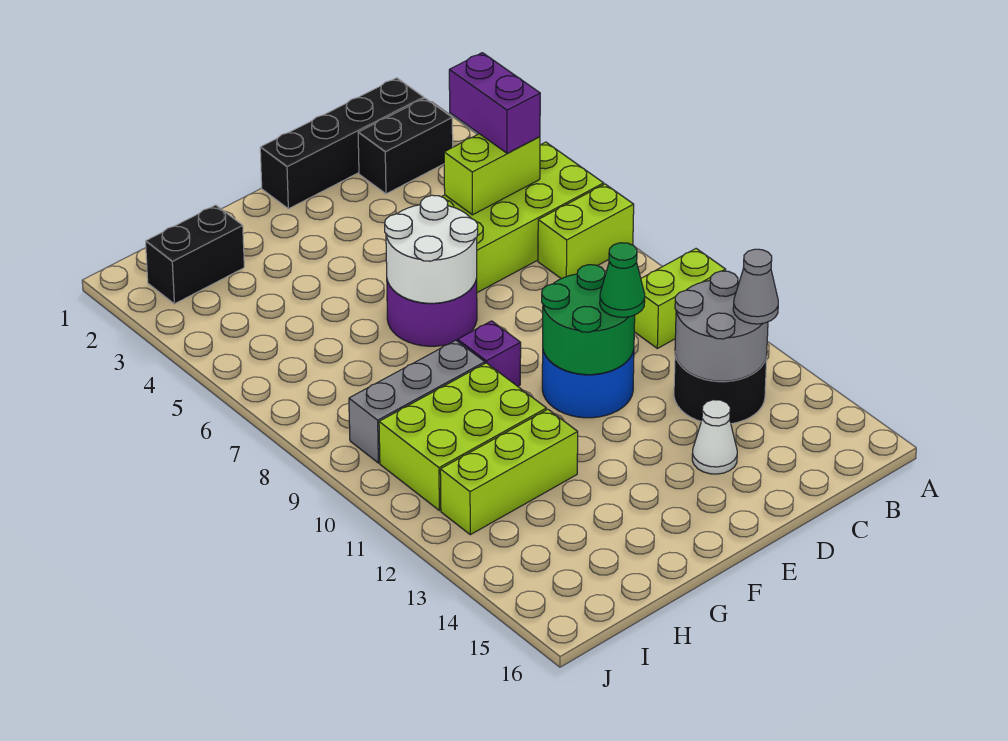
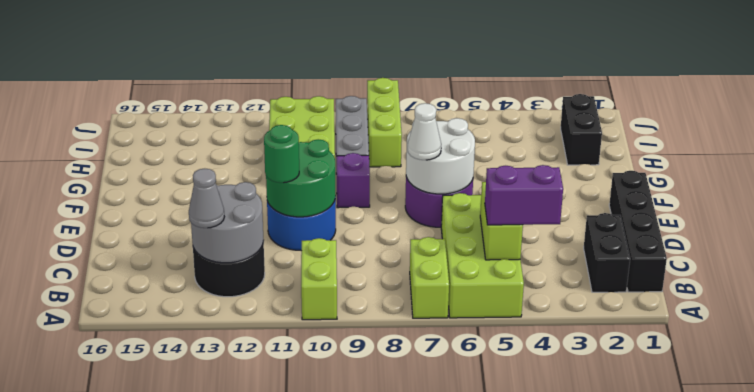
green cone D11 level 3 -> green round brick D11 level 3
white cone D14 level 1 -> white cone E7 level 3
lime brick G12:I12 level 1 -> lime brick H8:J8 level 1

